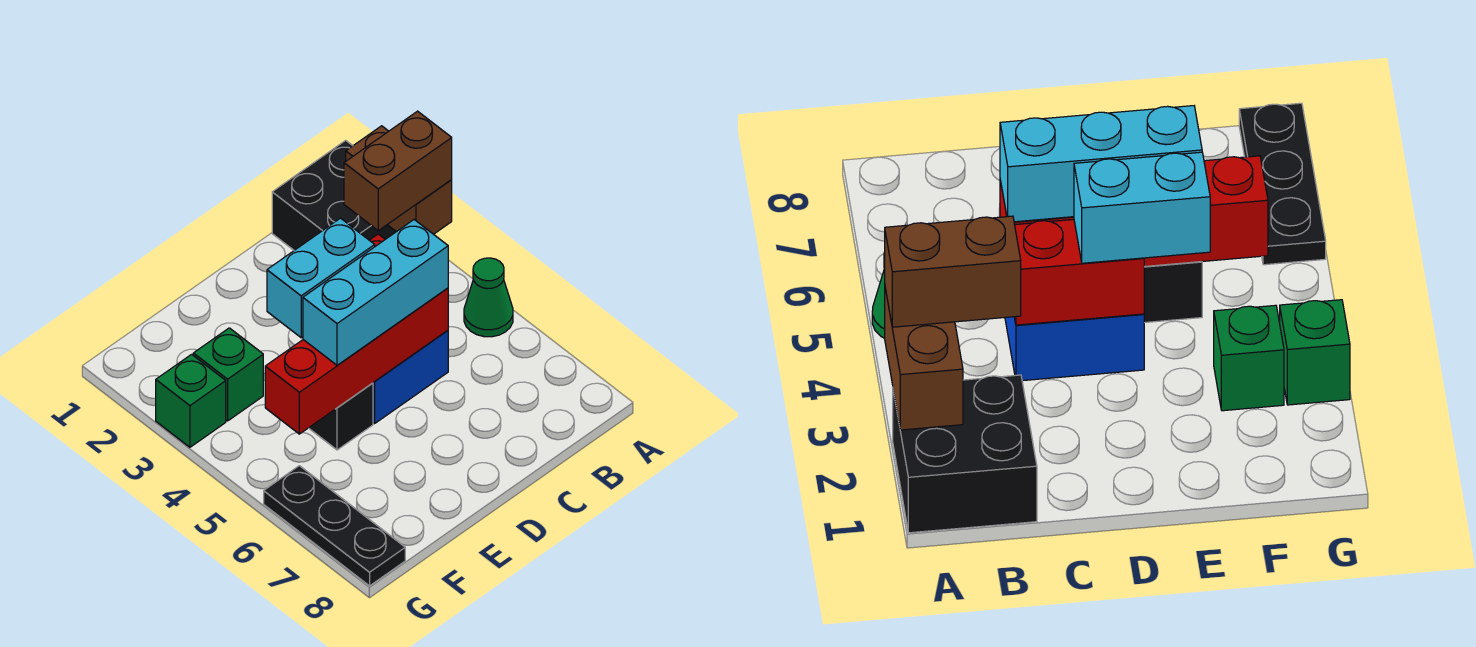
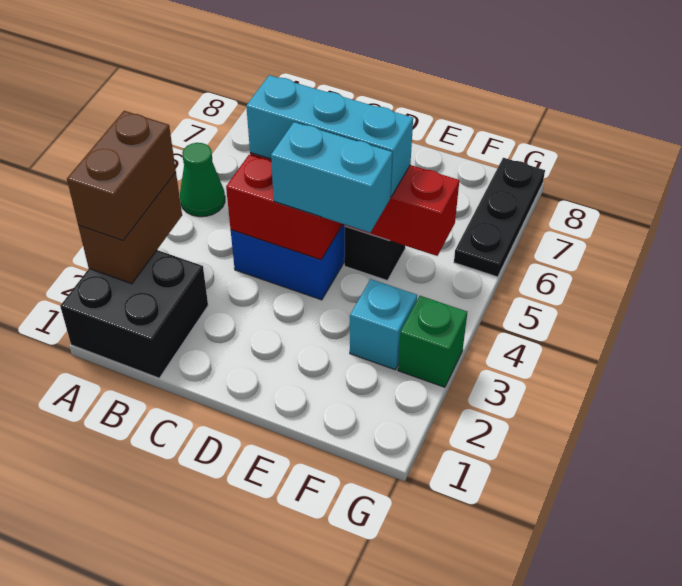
brown brick A3:B3 level 3 -> brown brick A2:A3 level 3
green brick F3 level 1 -> cyan brick F3 level 1

